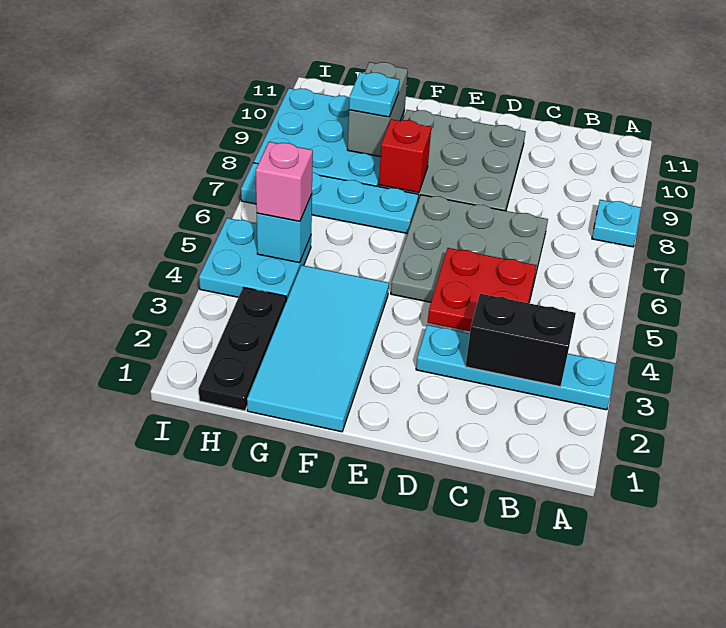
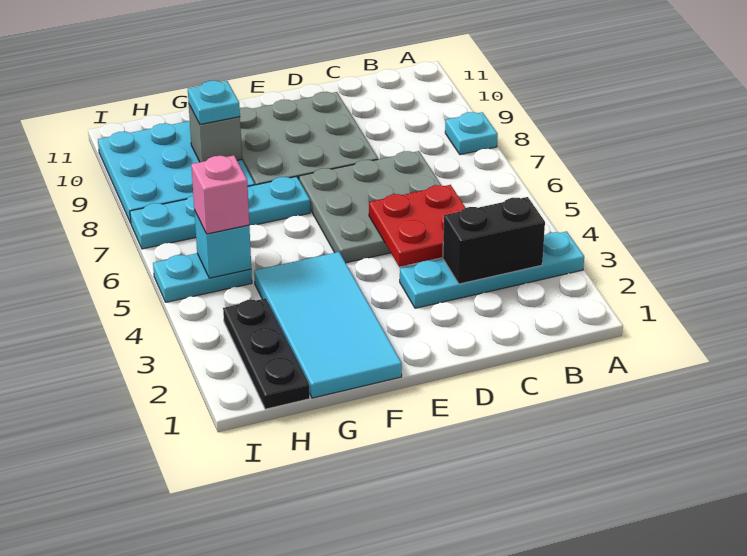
red brick F8 level 2 -> none
grey brick G9:G10 level 2 -> grey brick G9 level 2
cyan plate H4:I5 level 1 -> cyan plate H5:I5 level 1

